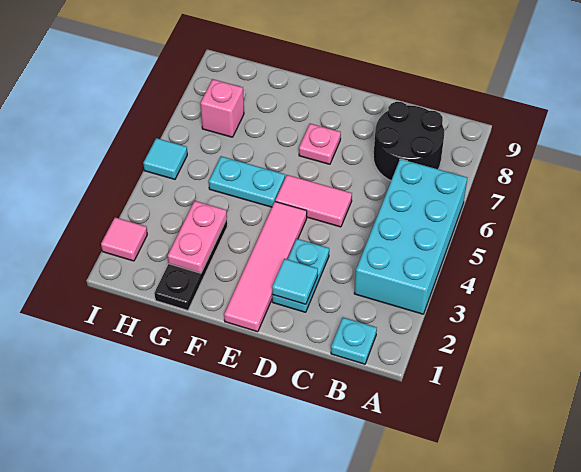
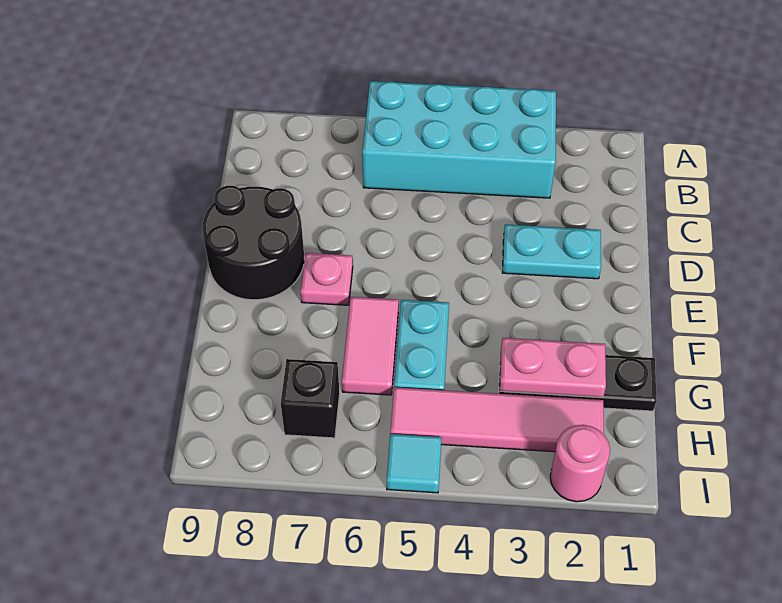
cyan plate B1 level 1 -> none
black round brick B7:C8 level 1 -> black round brick D8:E9 level 1
cyan tile D2 level 2 -> none
pink tile D5:E5 level 1 -> pink tile F6:G6 level 1
pink tile E1:E4 level 1 -> pink tile H2:H5 level 1
pink brick H7 level 1 -> black brick H7 level 1
pink tile I2 level 1 -> pink round brick I2 level 1

